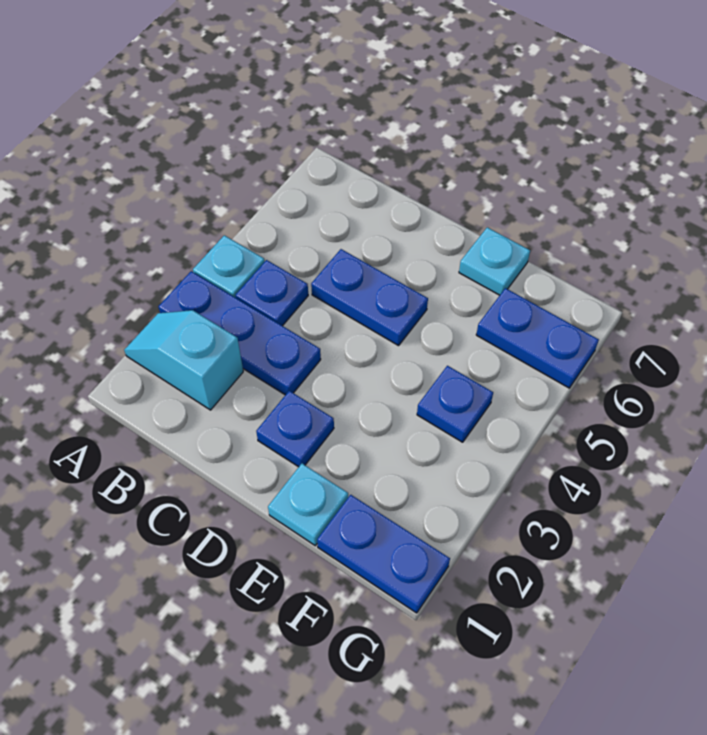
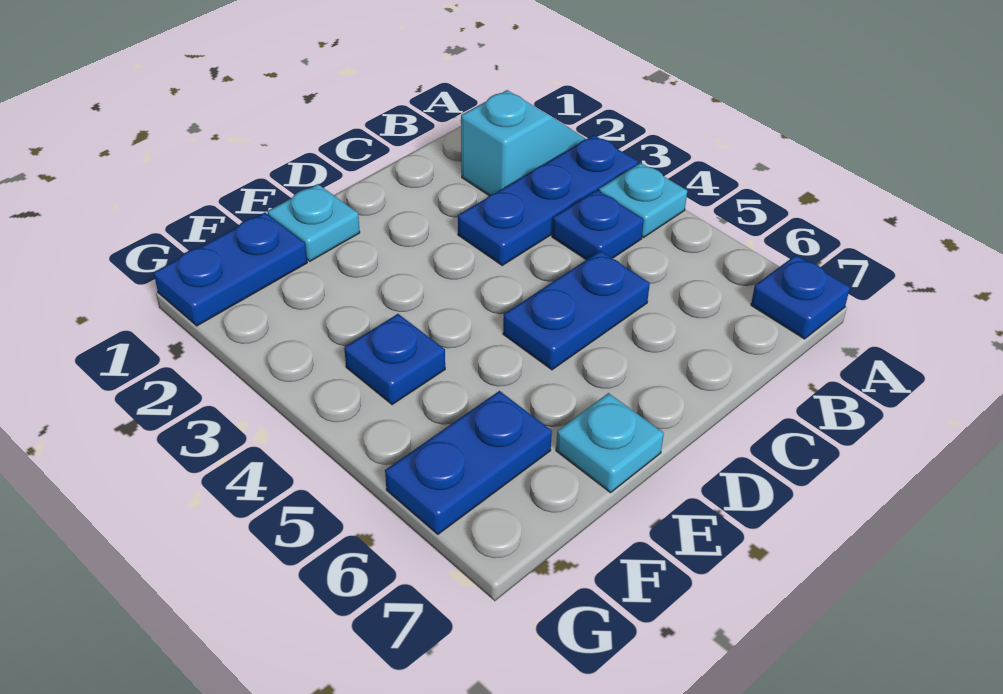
blue plate D2 level 1 -> blue plate A7 level 1

